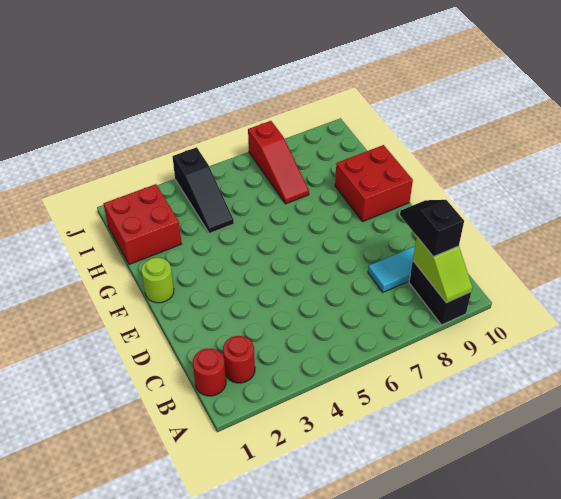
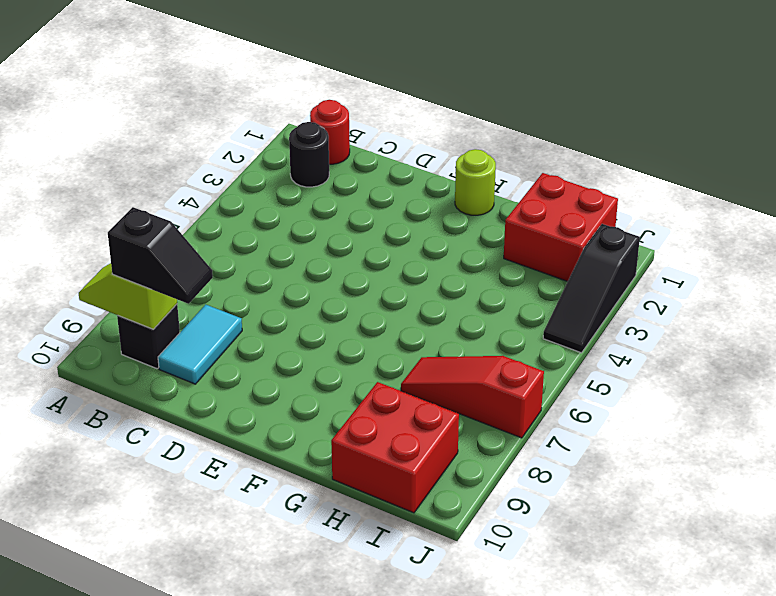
black brick A9:B9 level 1 -> black brick B9 level 1
red round brick B2 level 1 -> black round brick B2 level 1
red brick F9:G10 level 1 -> red brick H9:I10 level 1
black slope H4:J4 level 1 top J -> black slope J2:J4 level 1 top 2

